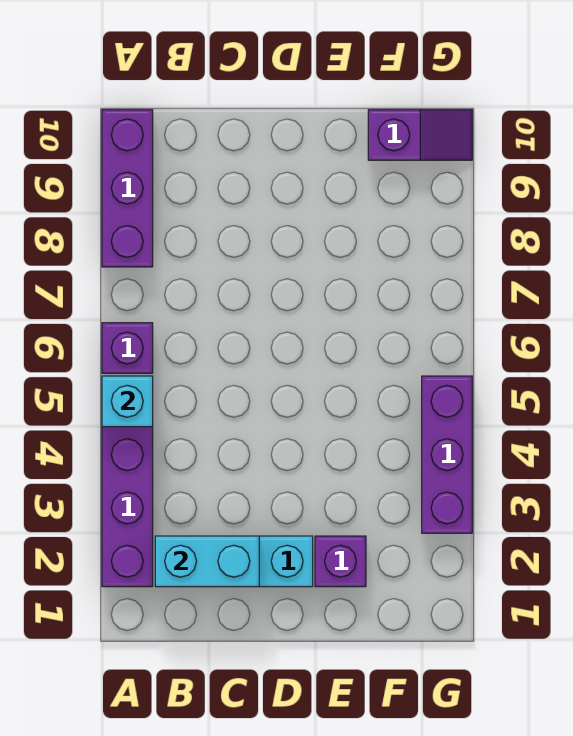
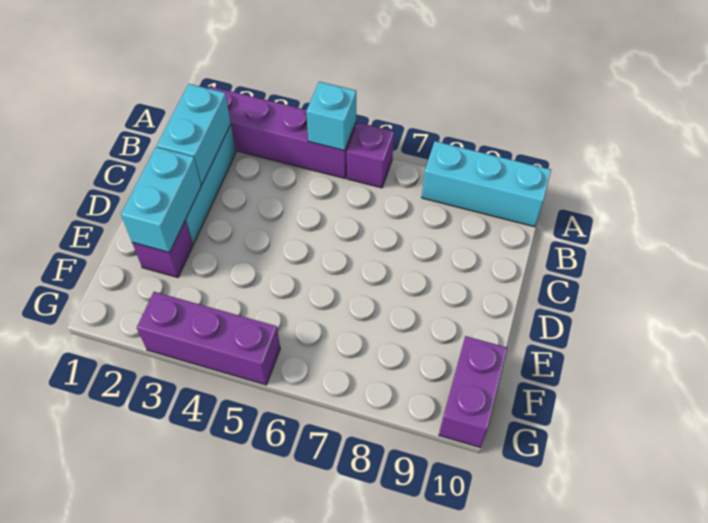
purple brick A8:A10 level 1 -> cyan brick A8:A10 level 1
none -> cyan brick D2:E2 level 2
purple slope F10:G10 level 1 top F -> purple brick F10:G10 level 1

